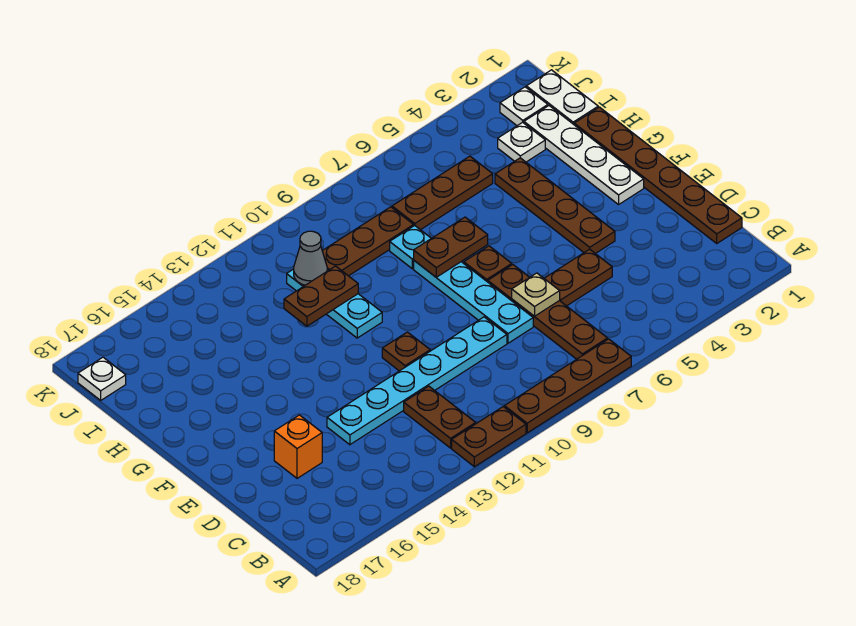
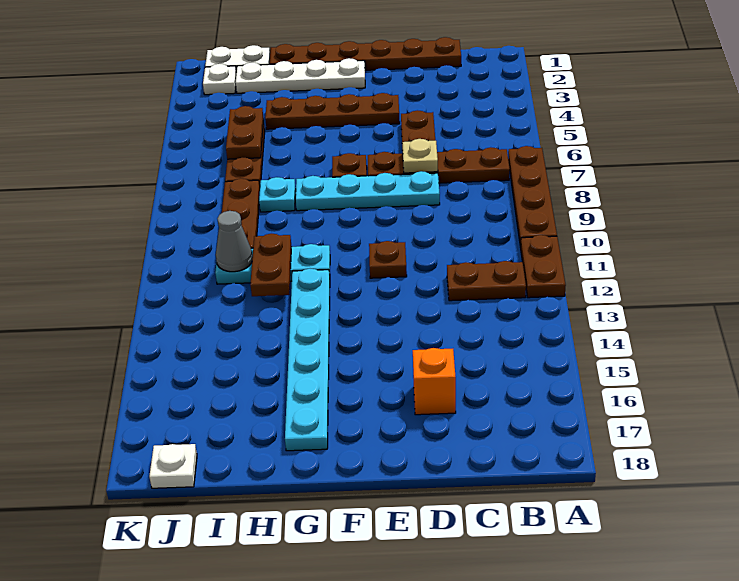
cyan plate D9:D14 level 1 -> cyan plate G12:G17 level 1
brown plate G7:G8 level 2 -> brown plate I5:I6 level 2
white plate I3 level 1 -> none

